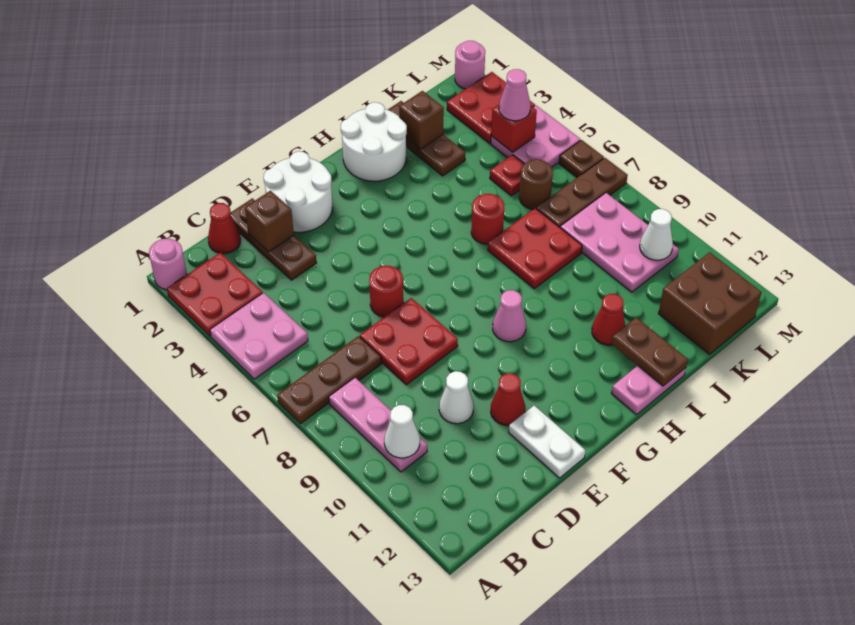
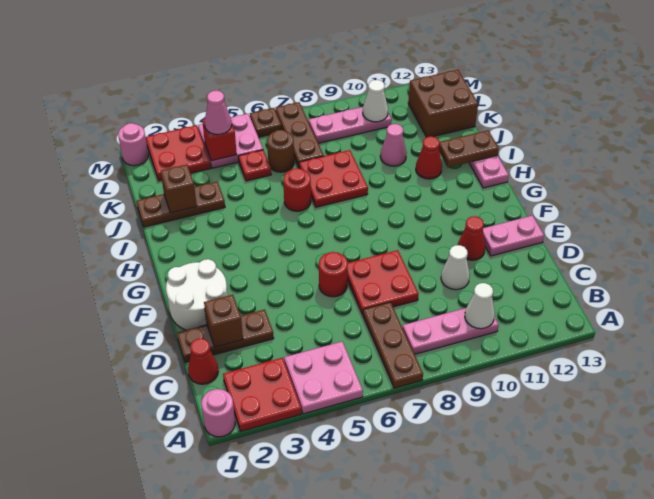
white plate E12:E13 level 1 -> pink plate E12:E13 level 1
pink cone G9 level 1 -> pink cone J10 level 1
white round brick H1:I2 level 1 -> none
pink plate K8:L10 level 1 -> pink plate L8:L10 level 1

